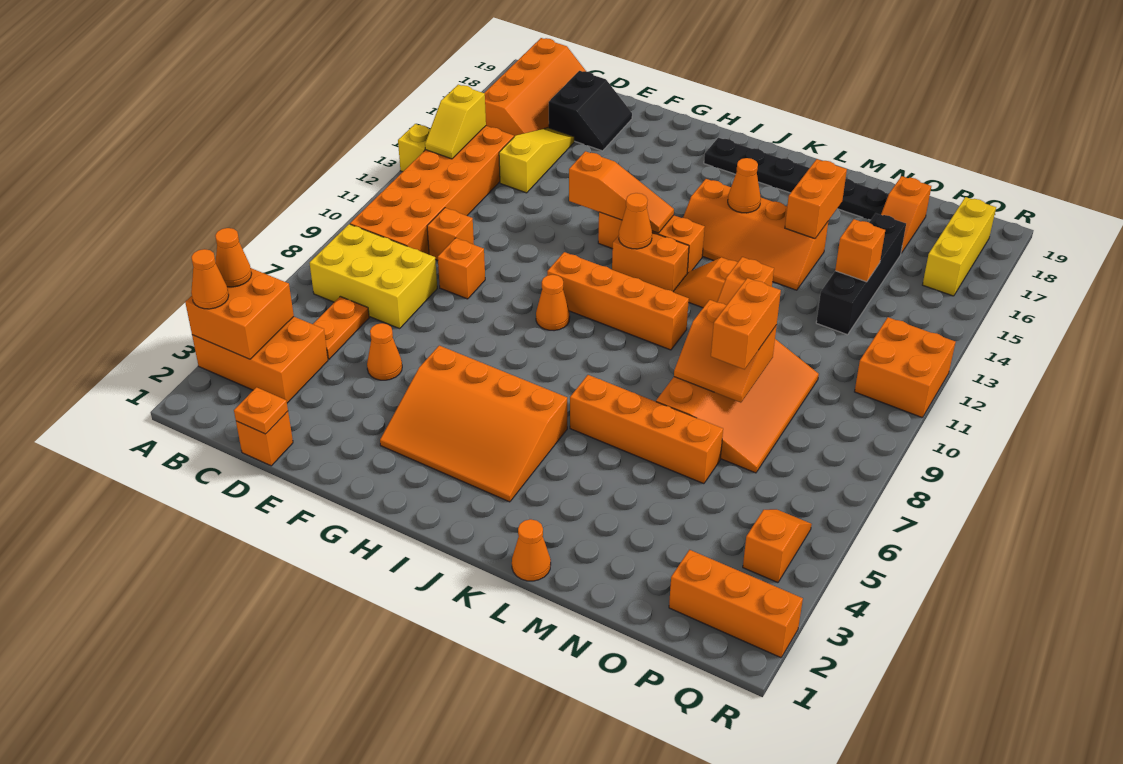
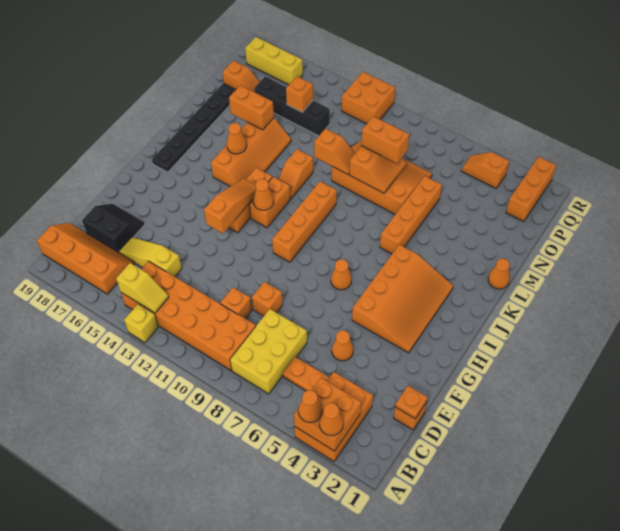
orange cone H9 level 1 -> orange cone H7 level 1

